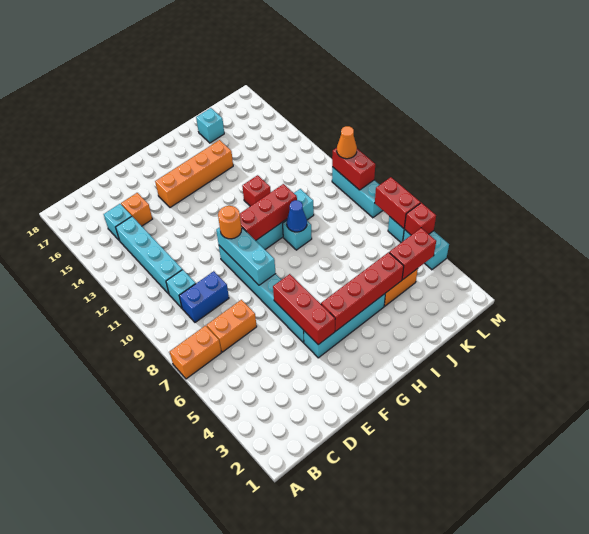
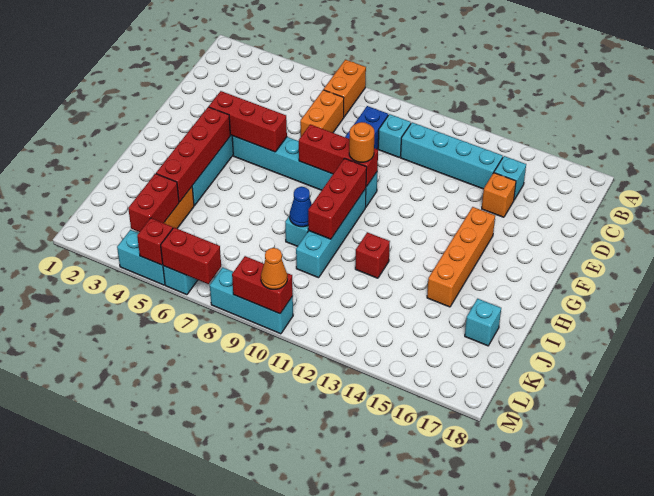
cyan brick F8:F10 level 2 -> red brick F8:F10 level 2

